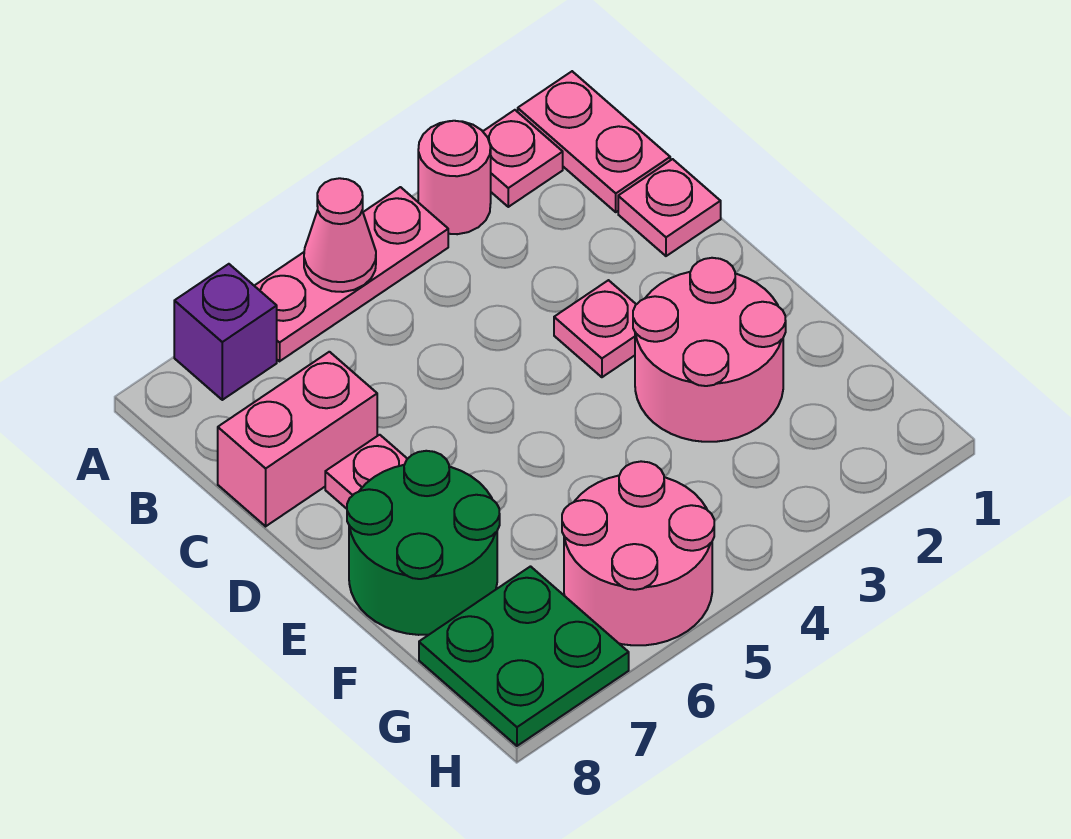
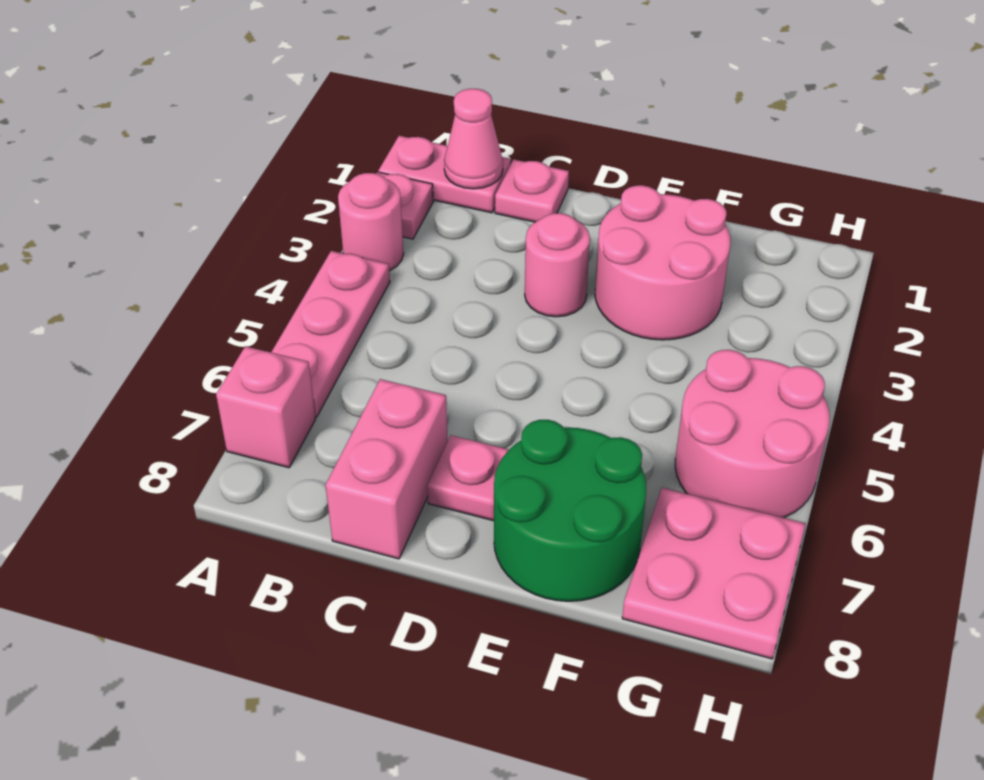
pink cone A5 level 2 -> pink cone B1 level 2
purple brick A7 level 1 -> pink brick A7 level 1
pink plate D3 level 1 -> pink round brick D3 level 1
green plate G7:H8 level 1 -> pink plate G7:H8 level 1

